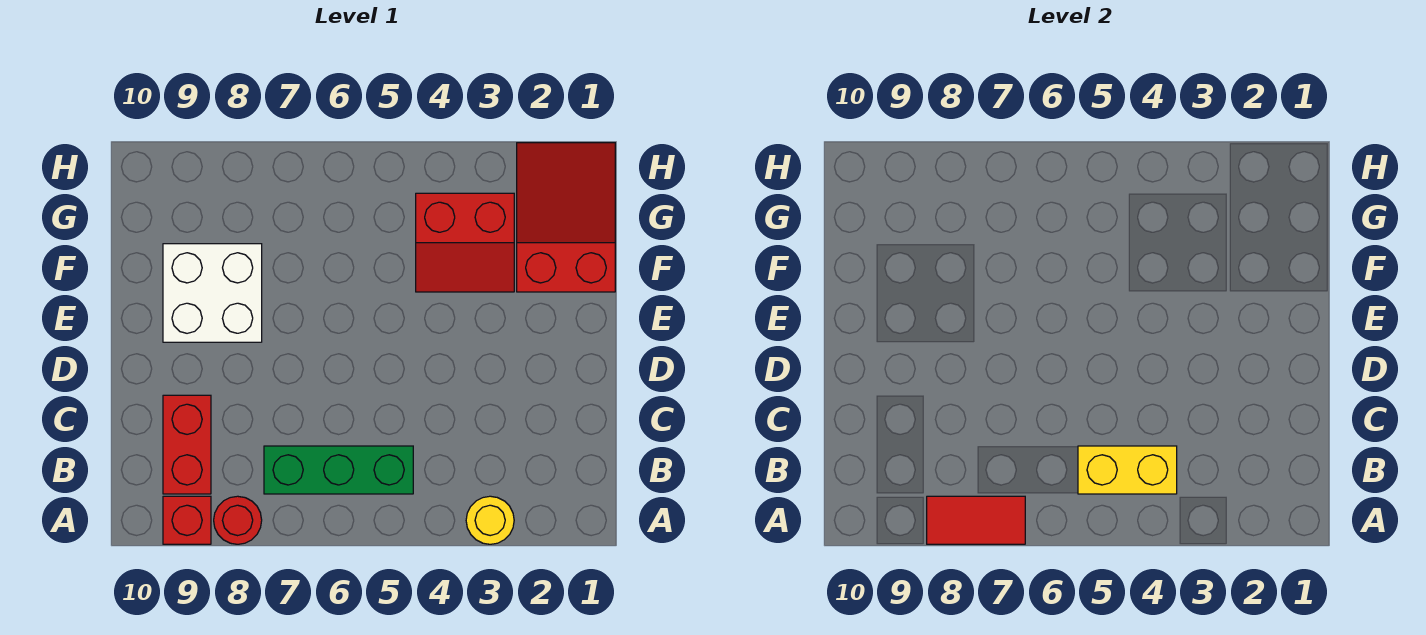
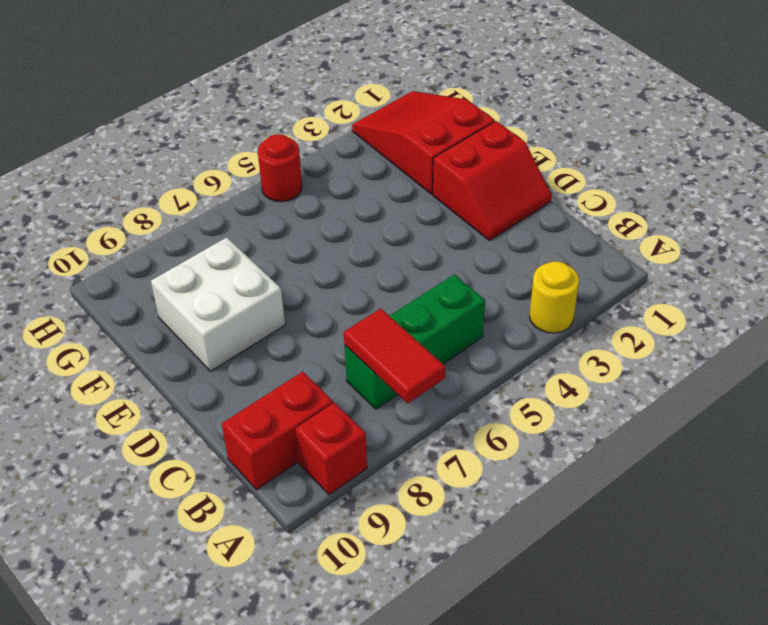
red tile A7:A8 level 2 -> red tile A7:B7 level 2
red round brick A8 level 1 -> red round brick H5 level 1
yellow brick B4:B5 level 2 -> none
red brick B9:C9 level 1 -> red brick B9:B10 level 1
red slope F3:G4 level 1 top G -> red slope D1:E2 level 1 top E

